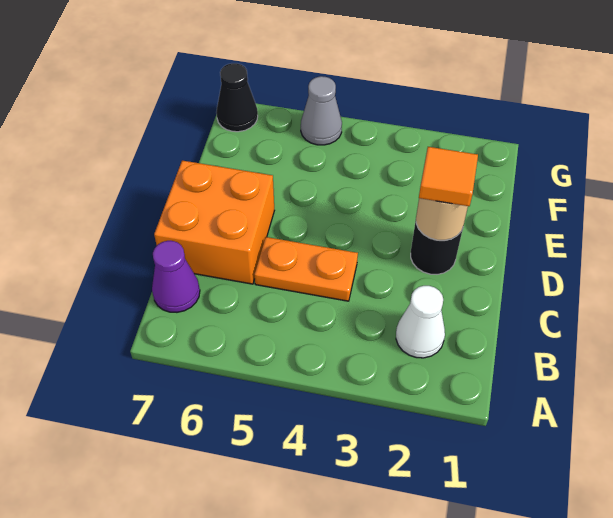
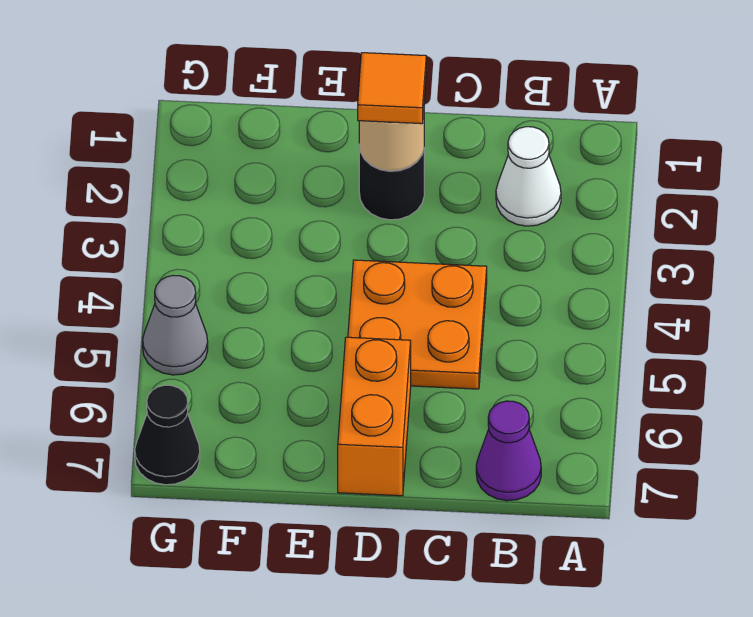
orange plate C4:C5 level 1 -> orange plate C4:D5 level 1
orange brick C6:D7 level 1 -> orange brick D6:D7 level 1

